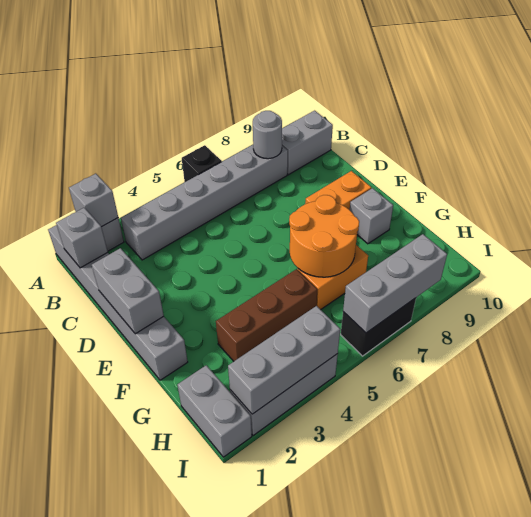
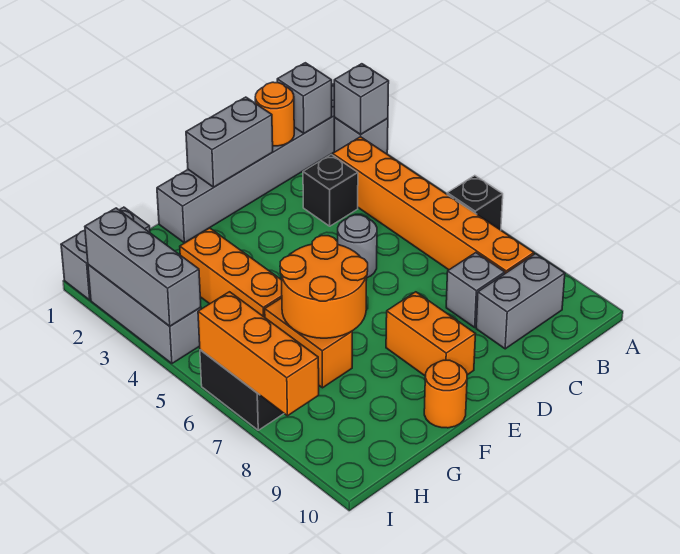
grey brick B3:B8 level 1 -> orange brick B3:B8 level 1
grey round brick B8 level 2 -> grey round brick D5 level 1
grey brick B9:B10 level 1 -> grey brick B9:C9 level 1
none -> orange round brick C1 level 2
none -> black brick C3 level 1
grey brick F9 level 1 -> grey brick C8 level 1
none -> orange round brick F10 level 1
brown brick G3:G5 level 1 -> orange brick G3:G5 level 1
grey brick I6:I8 level 2 -> orange brick I6:I8 level 2

